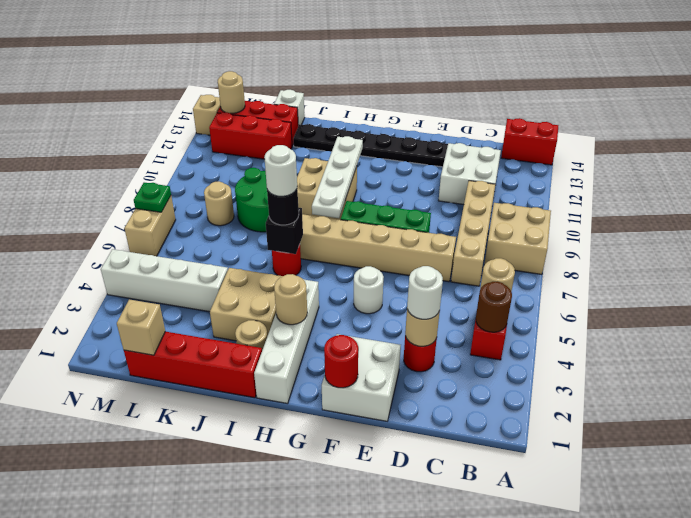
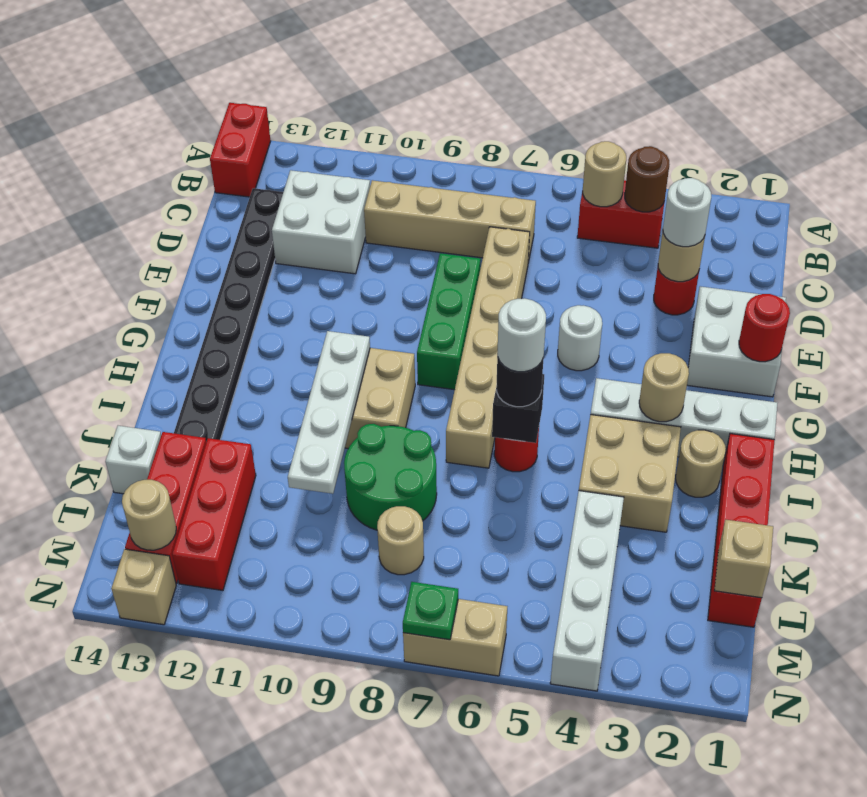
tan brick A8:B9 level 1 -> none
white plate H8:H11 level 2 -> white plate H10:K10 level 2

